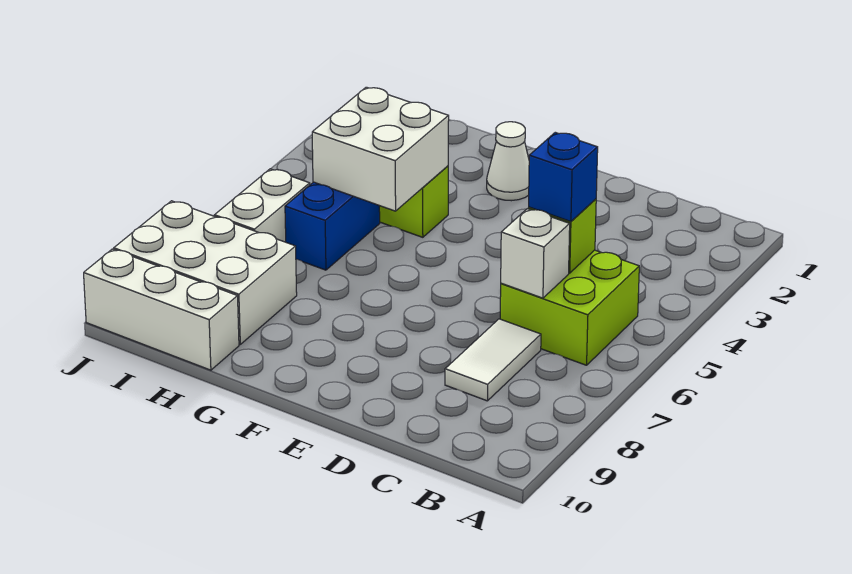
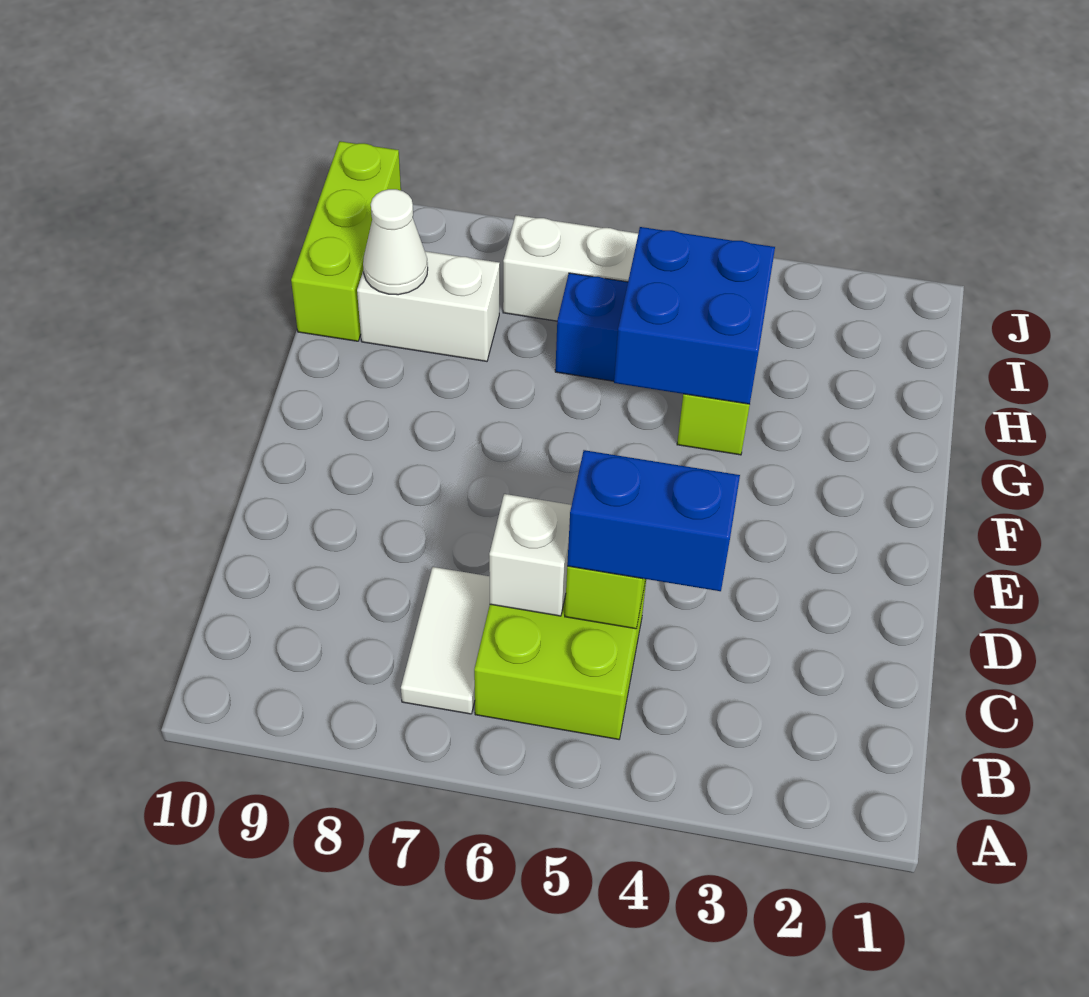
blue brick C5 level 3 -> blue brick C4:C5 level 3
white tile C7:C8 level 1 -> white tile B7:C7 level 1
white cone F2 level 1 -> white cone H9 level 2
white brick G4:H5 level 2 -> blue brick G4:H5 level 2
white brick H8:J9 level 1 -> white brick H8:H9 level 1
white brick H10:J10 level 1 -> lime brick H10:J10 level 1

